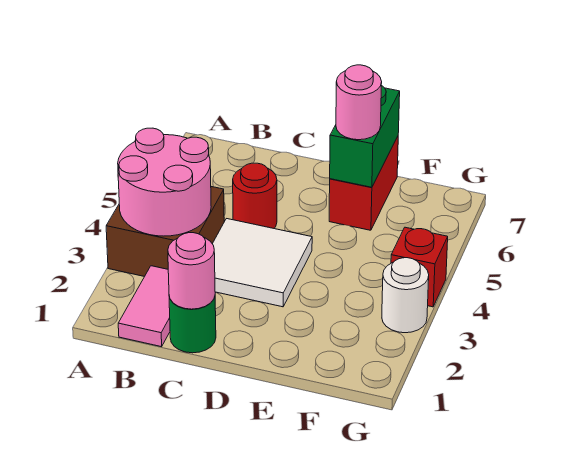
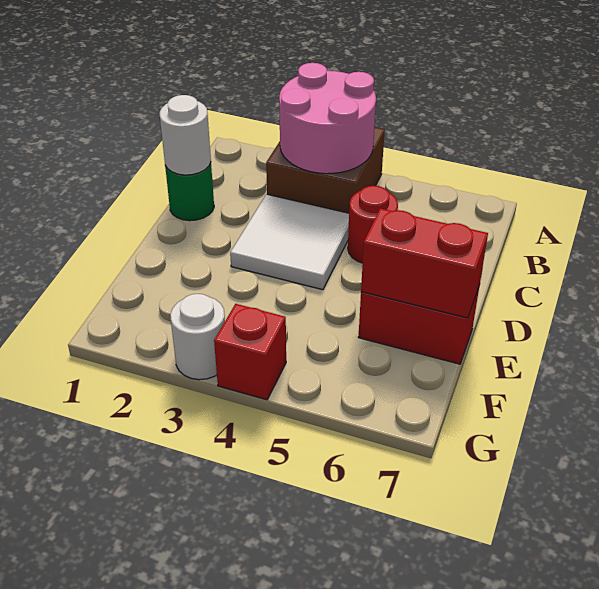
pink tile B1:B2 level 1 -> none
pink round brick C1 level 2 -> white round brick C1 level 2
green brick E6:E7 level 2 -> red brick E6:E7 level 2
pink round brick E6 level 3 -> none

